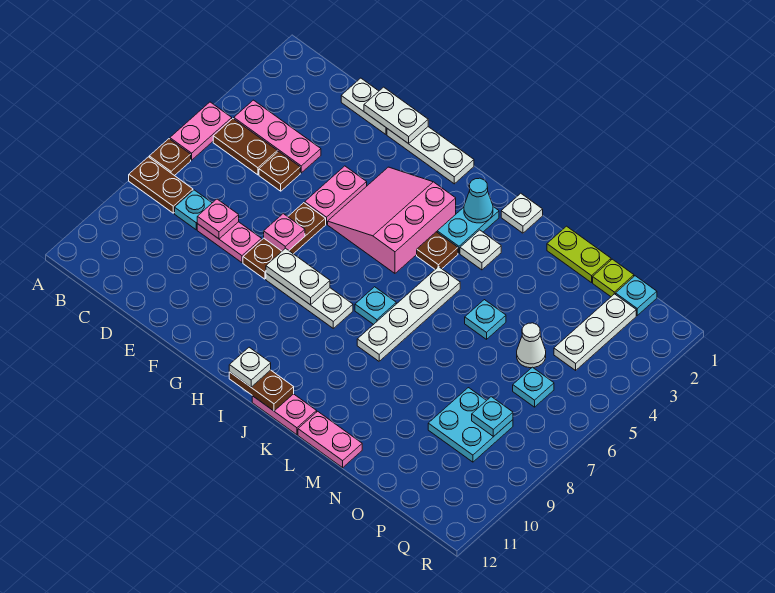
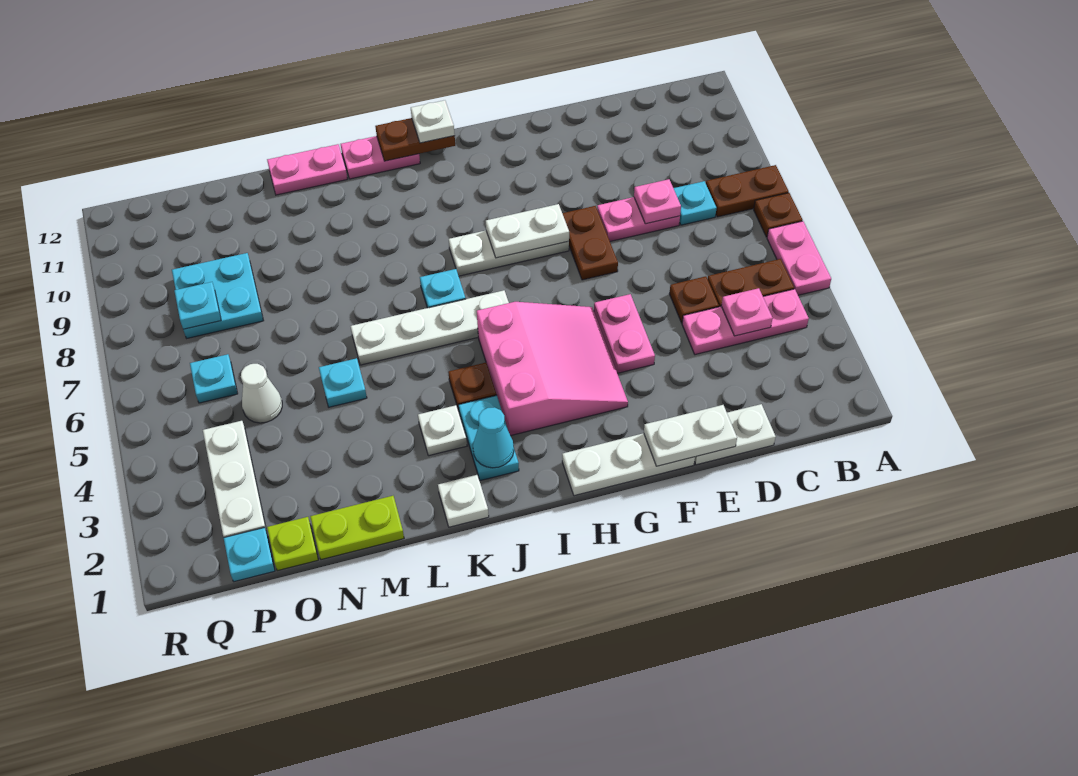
brown plate F6:F8 level 1 -> brown plate F7:F8 level 1
pink plate F7 level 2 -> pink plate C4 level 2
white plate K5:K8 level 1 -> white plate I6:L6 level 1

